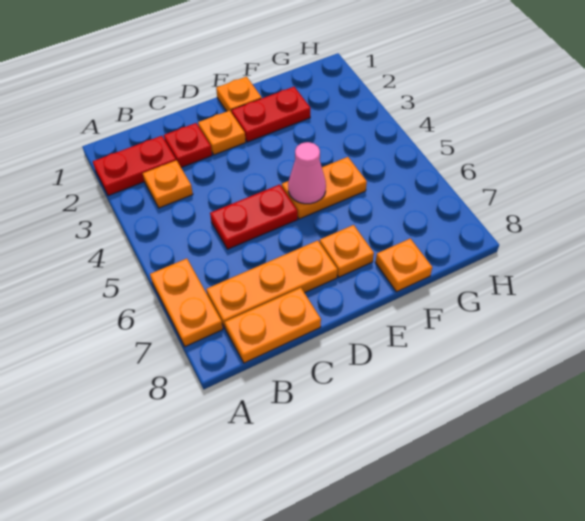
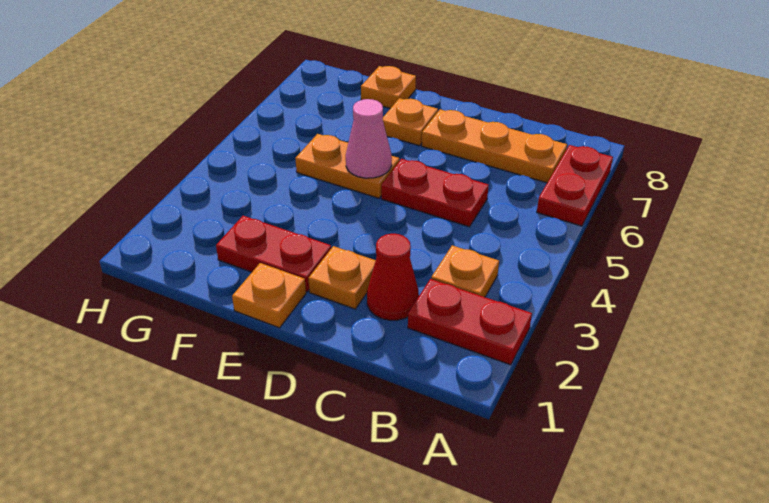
orange plate A6:A7 level 1 -> red plate A6:A7 level 1
orange plate B8:C8 level 1 -> none
red plate C2 level 1 -> red cone C2 level 1

